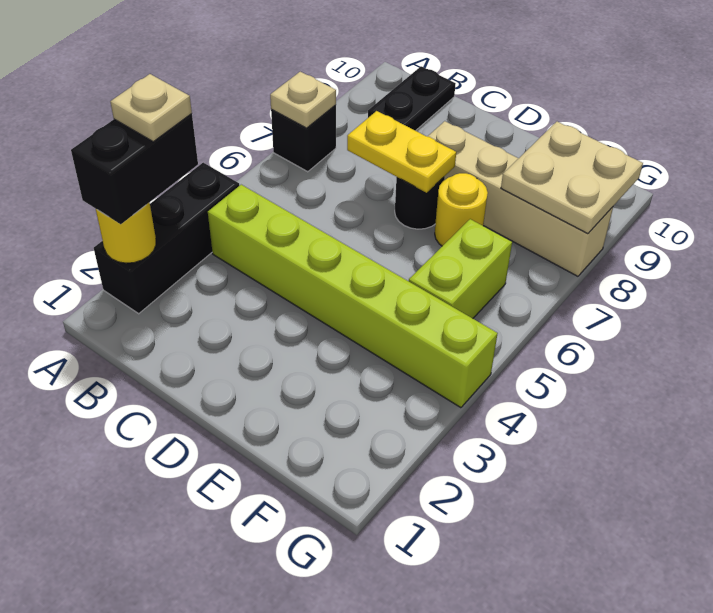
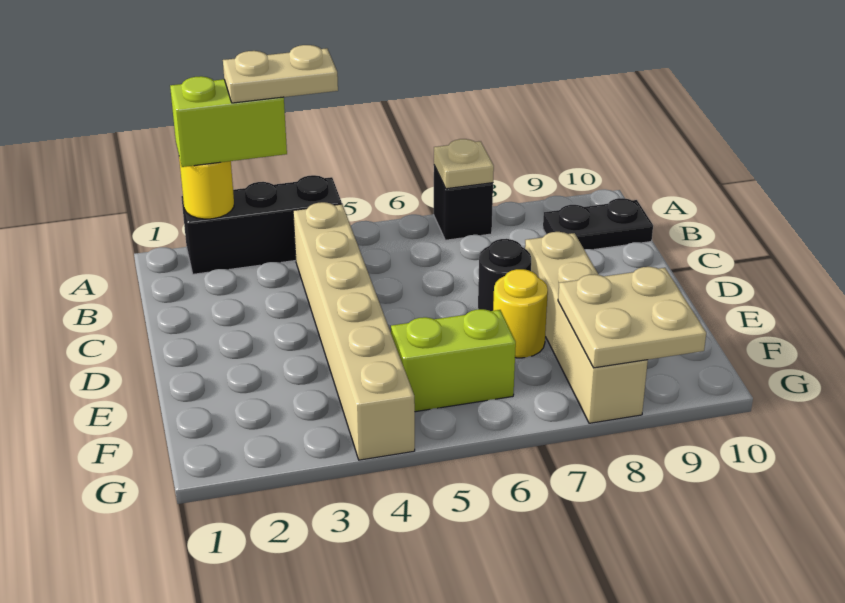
black brick A2:A3 level 3 -> lime brick A2:A3 level 3
tan plate A3 level 4 -> tan plate A3:A4 level 4
lime brick B4:G4 level 1 -> tan brick B4:G4 level 1
yellow plate C7:D7 level 2 -> none

